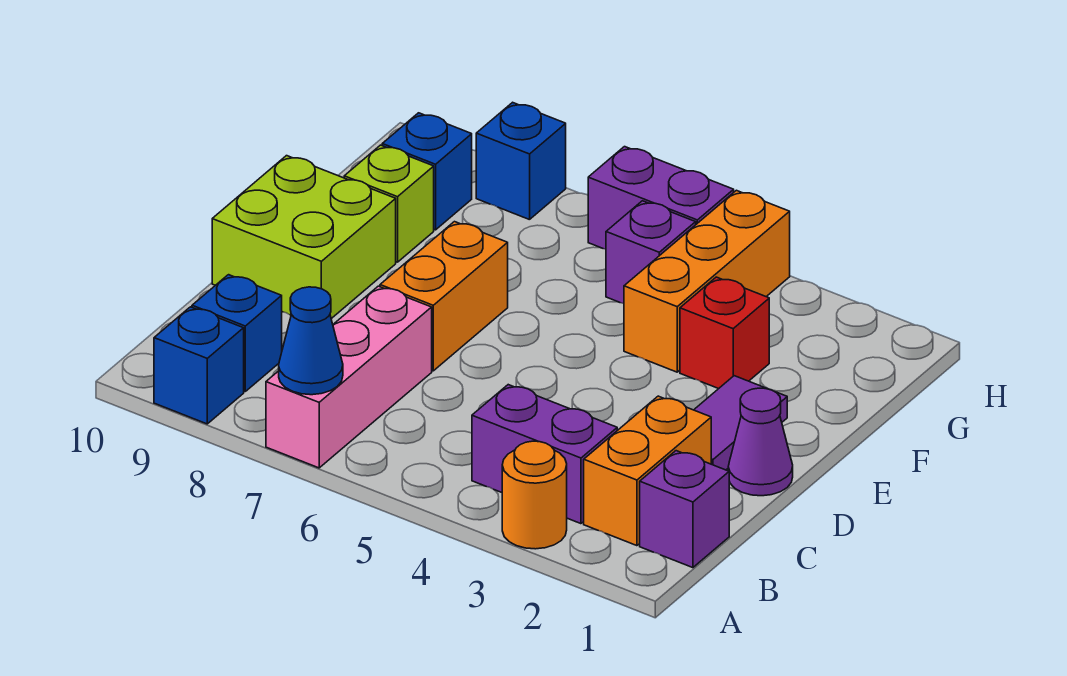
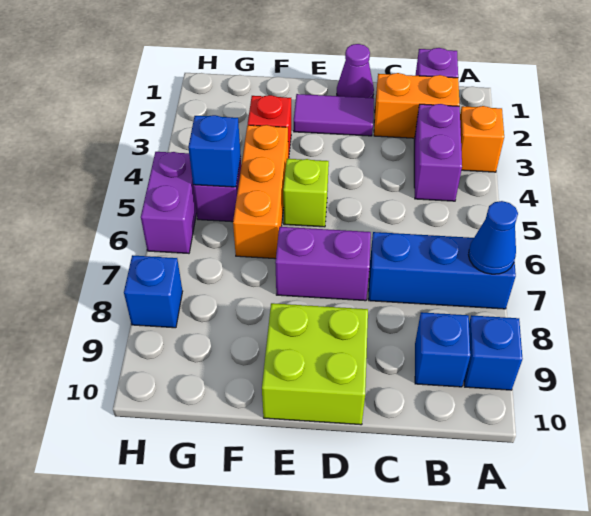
orange round brick A3 level 1 -> orange brick A3 level 1
pink brick A7:C7 level 1 -> blue brick A7:C7 level 1
orange brick D7:E7 level 1 -> purple brick D7:E7 level 1
orange brick F4:H4 level 1 -> orange brick F4:F6 level 1
lime brick F9 level 1 -> lime brick E5 level 1
blue brick G9 level 1 -> blue brick G5 level 2

